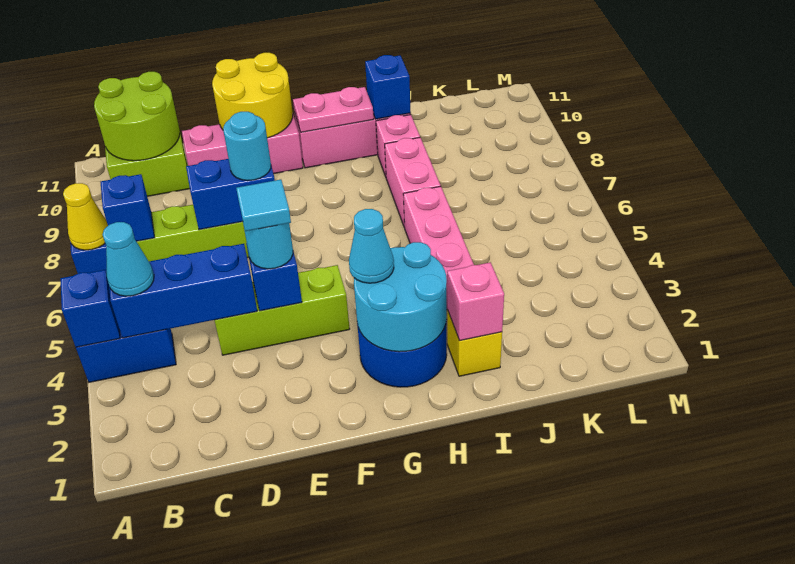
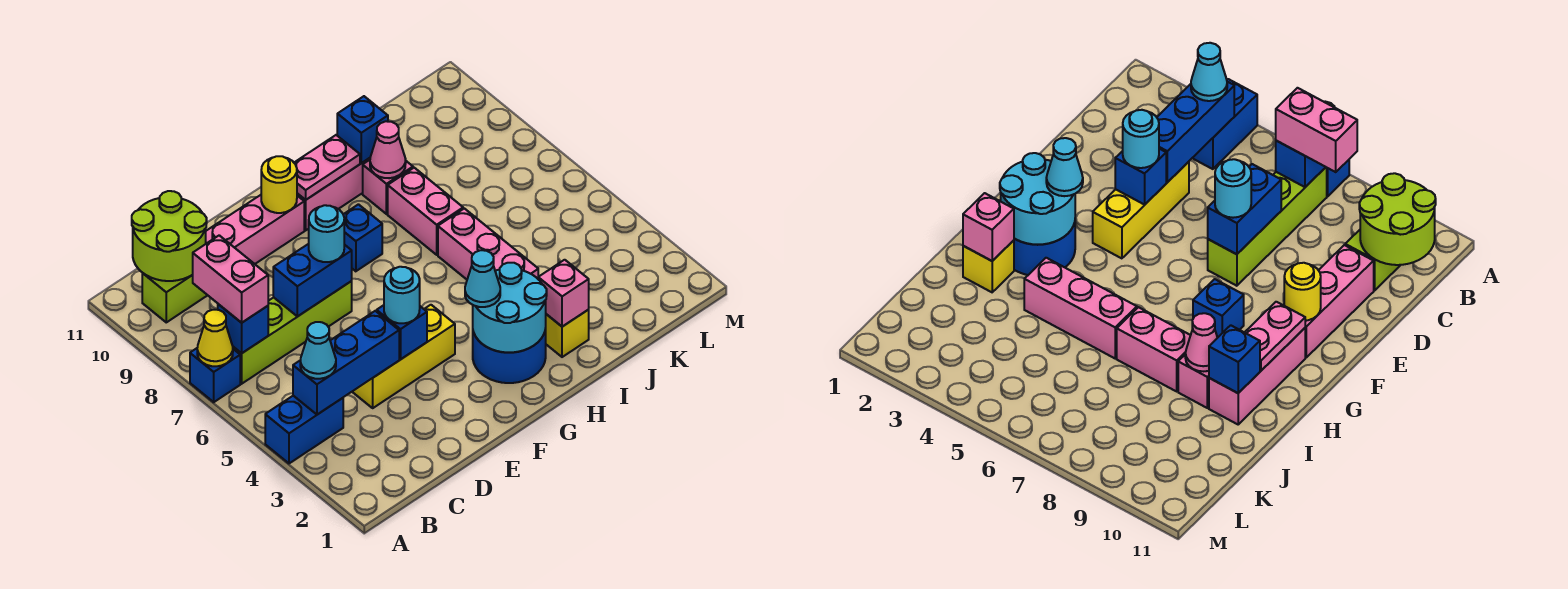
blue brick A4 level 2 -> blue brick G8 level 1
none -> pink brick B7:B8 level 3
lime brick D4:F4 level 1 -> yellow brick D4:F4 level 1
cyan tile E4 level 4 -> none
yellow round brick E10:F11 level 2 -> yellow round brick F10 level 2
none -> pink cone I9 level 2

